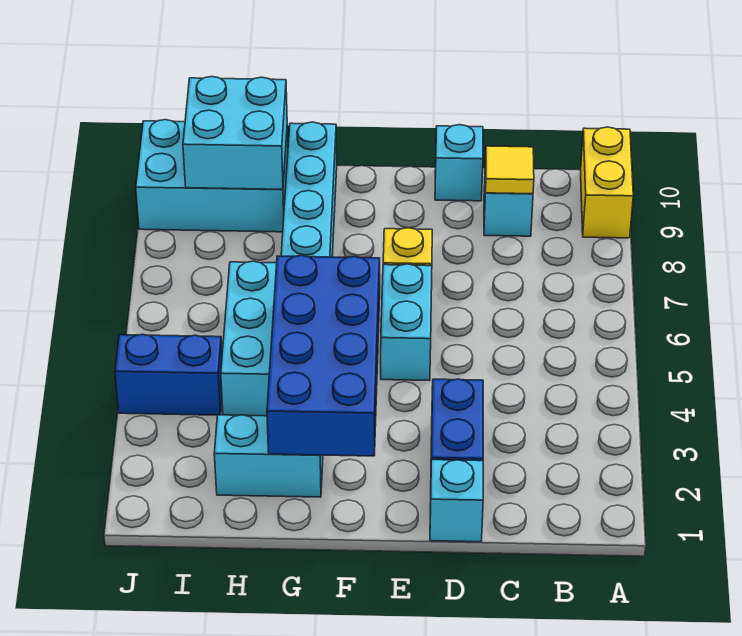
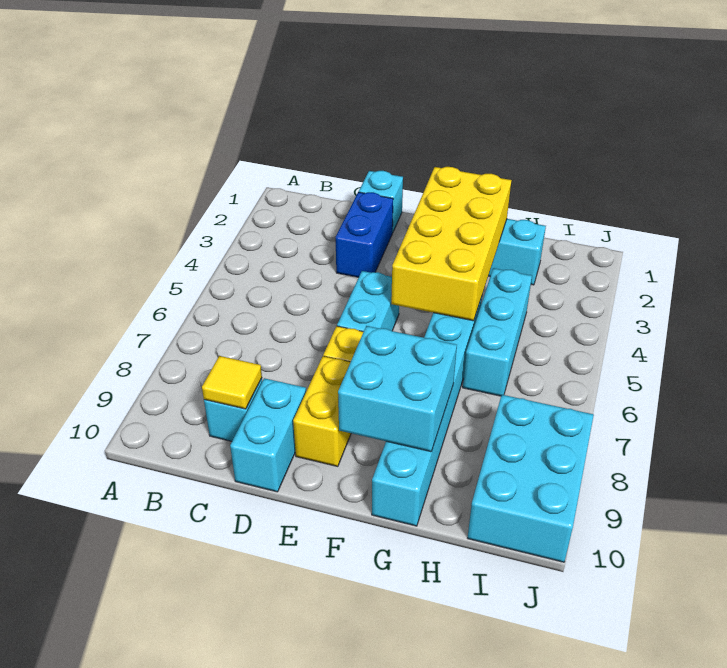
yellow brick A9:A10 level 1 -> yellow brick E8:E9 level 1
cyan brick D10 level 1 -> cyan brick D9:D10 level 1
blue brick F2:G5 level 2 -> yellow brick F2:G5 level 2
cyan brick H9:J10 level 1 -> cyan brick I8:J10 level 1
cyan brick H9:I10 level 2 -> cyan brick F8:G9 level 2
blue brick I4:J4 level 1 -> none

